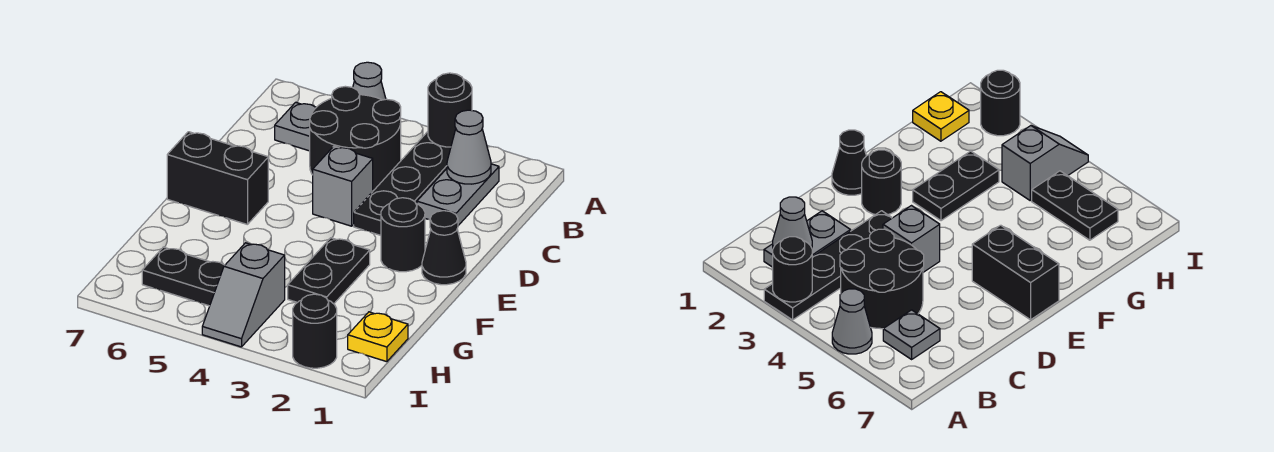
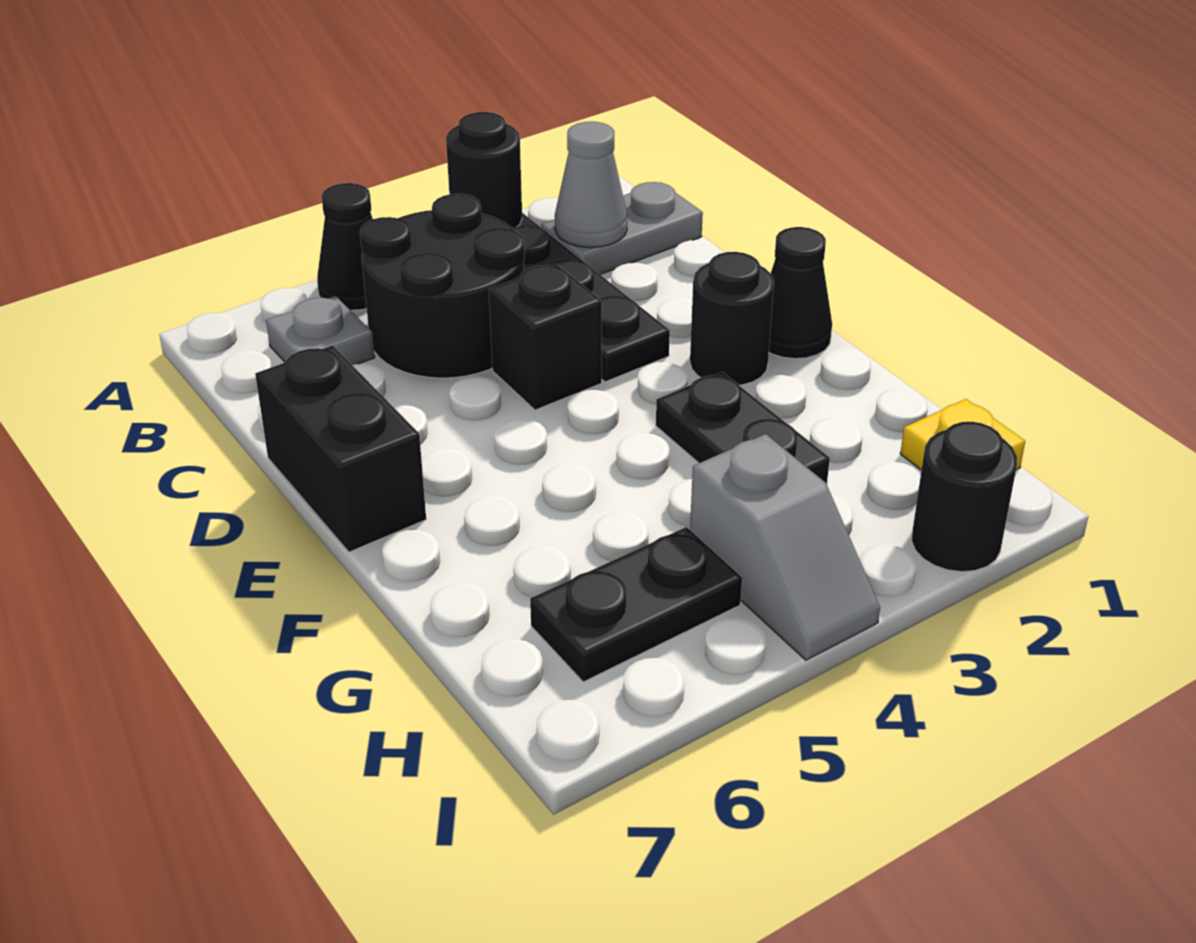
grey cone A5 level 1 -> black cone A5 level 1
grey plate B2:C2 level 1 -> grey plate B1:B2 level 1
grey brick D4 level 1 -> black brick D4 level 1
black brick E6:E7 level 1 -> black brick D7:E7 level 1

